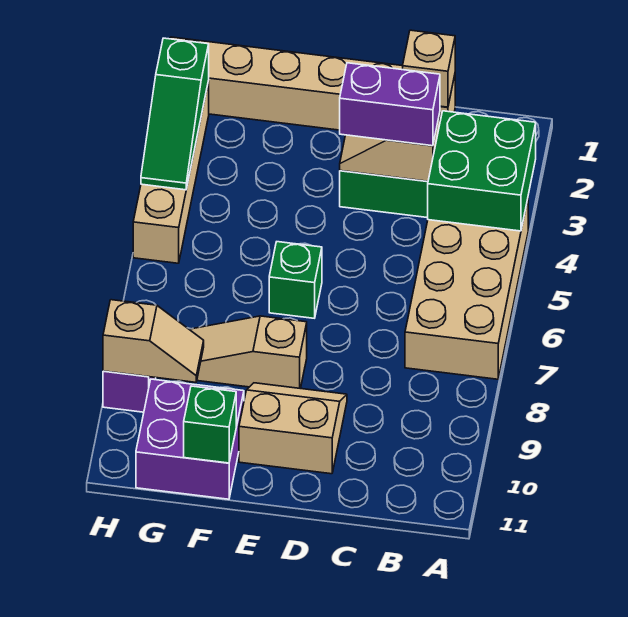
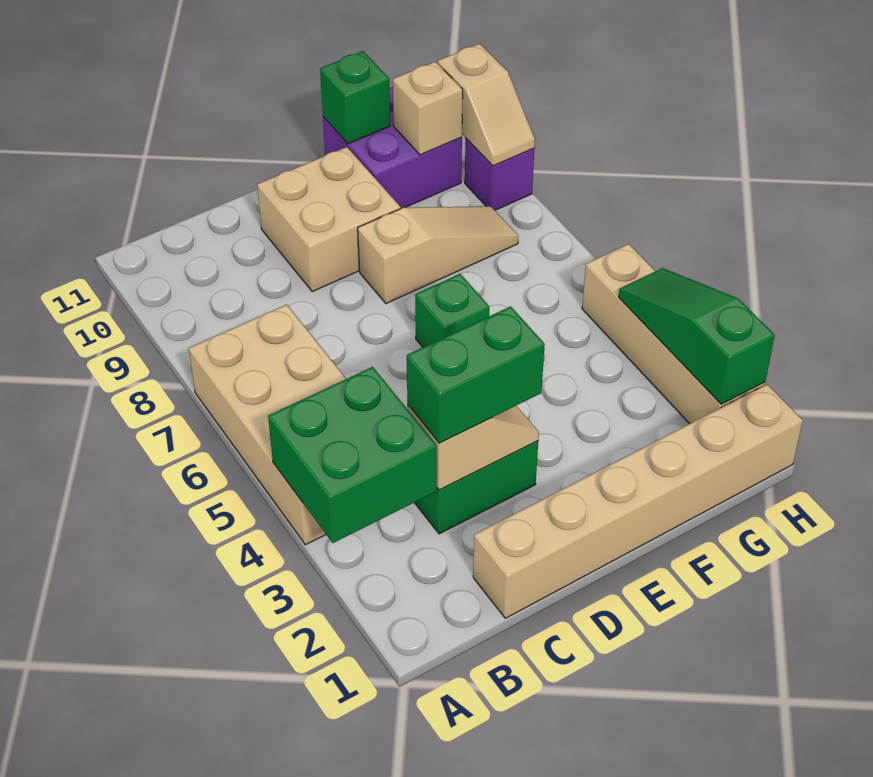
tan brick C1 level 2 -> tan brick G10 level 2
purple brick C3:D3 level 3 -> green brick C3:D3 level 3
tan slope D9:E10 level 1 top 10 -> tan brick D9:E10 level 1
tan slope G9:H9 level 2 top H -> tan slope H9:H10 level 2 top 10

